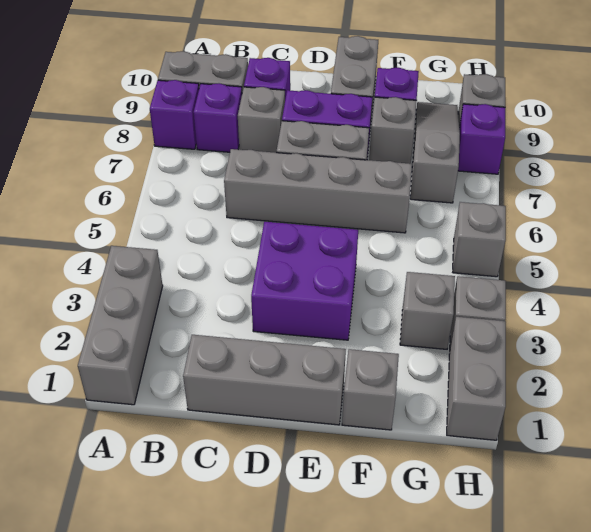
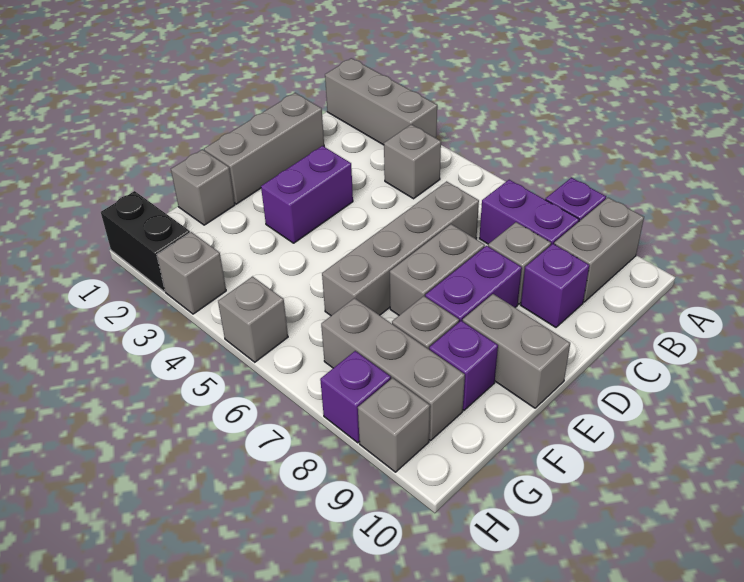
purple brick B8 level 1 -> purple brick B7:B8 level 1
purple brick D3:E4 level 1 -> purple brick D3:E3 level 1
grey brick G3 level 1 -> grey brick B4 level 1
grey slope G7:G9 level 1 top 7 -> grey brick G7:G9 level 1
grey brick H1:H2 level 1 -> black brick H1:H2 level 1

